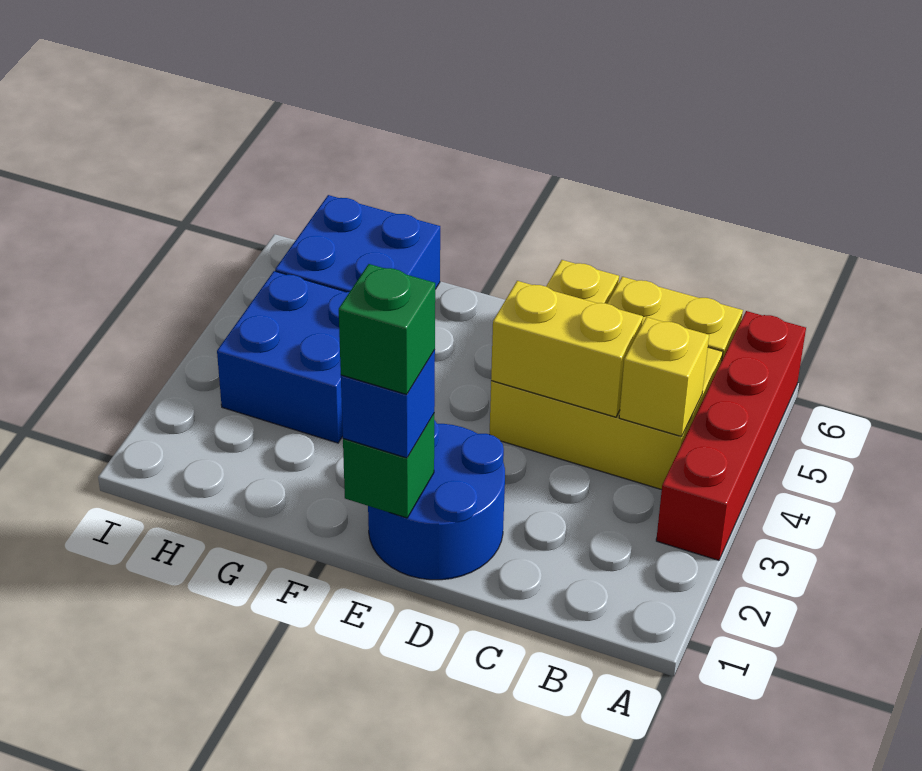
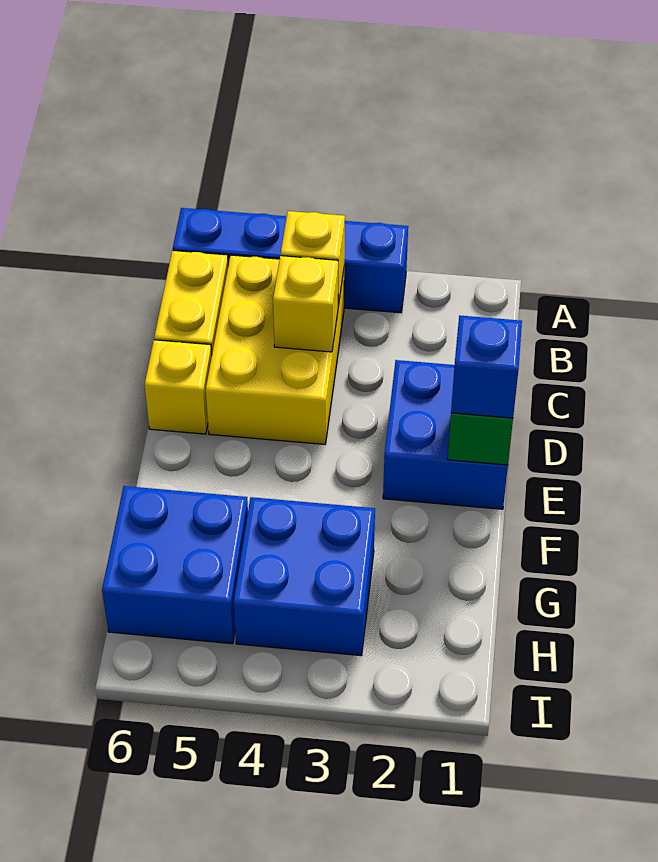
red brick A3:A6 level 1 -> blue brick A3:A6 level 1
yellow brick C4:D4 level 2 -> yellow brick C4 level 2
blue round brick D1:E2 level 1 -> blue brick D1:E2 level 1
green brick E1 level 4 -> none

